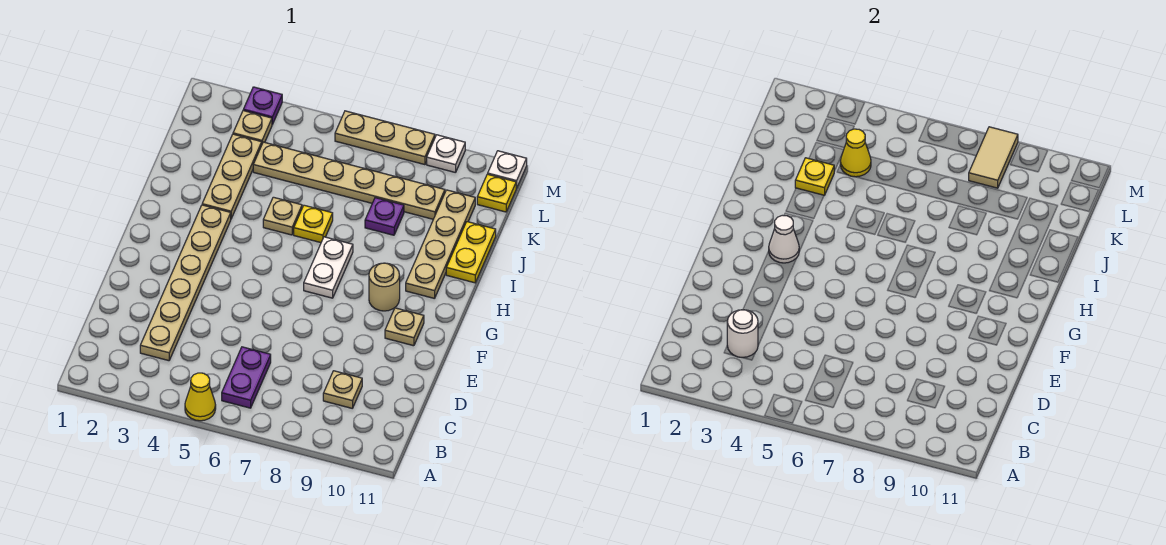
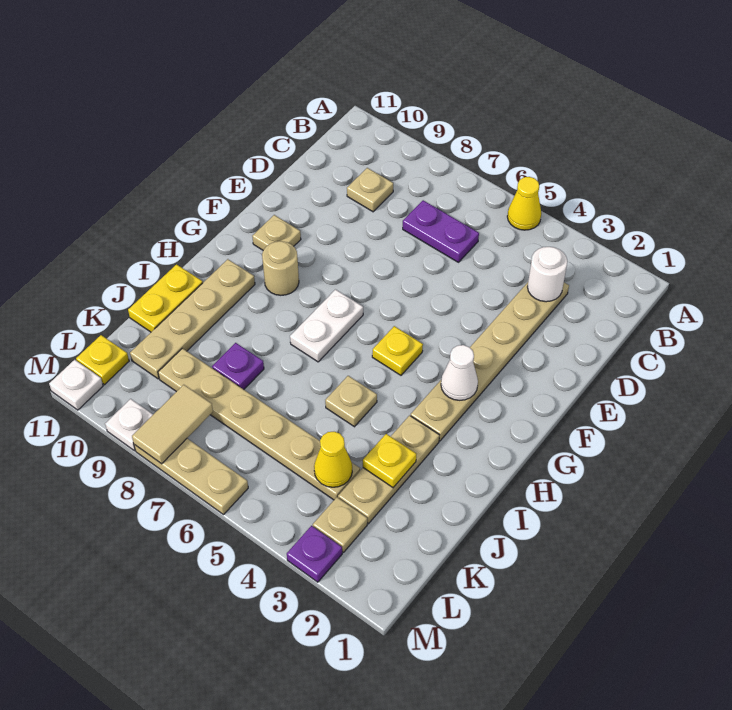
purple plate B6:C6 level 1 -> purple plate C6:C7 level 1
yellow plate I6 level 1 -> yellow plate G5 level 1

